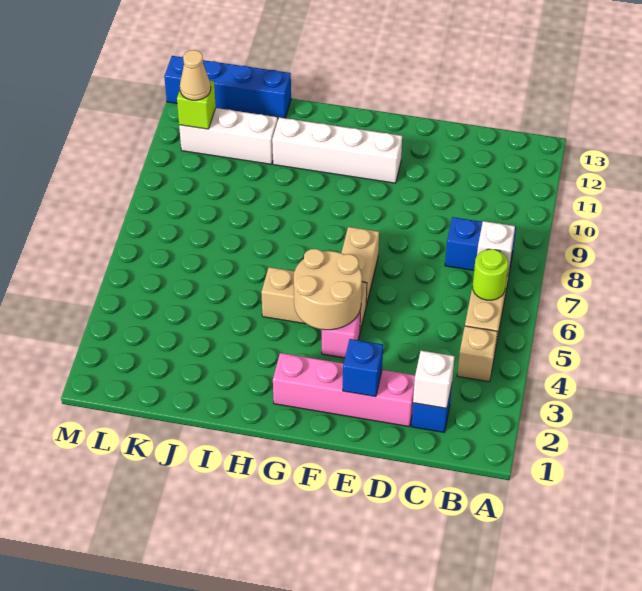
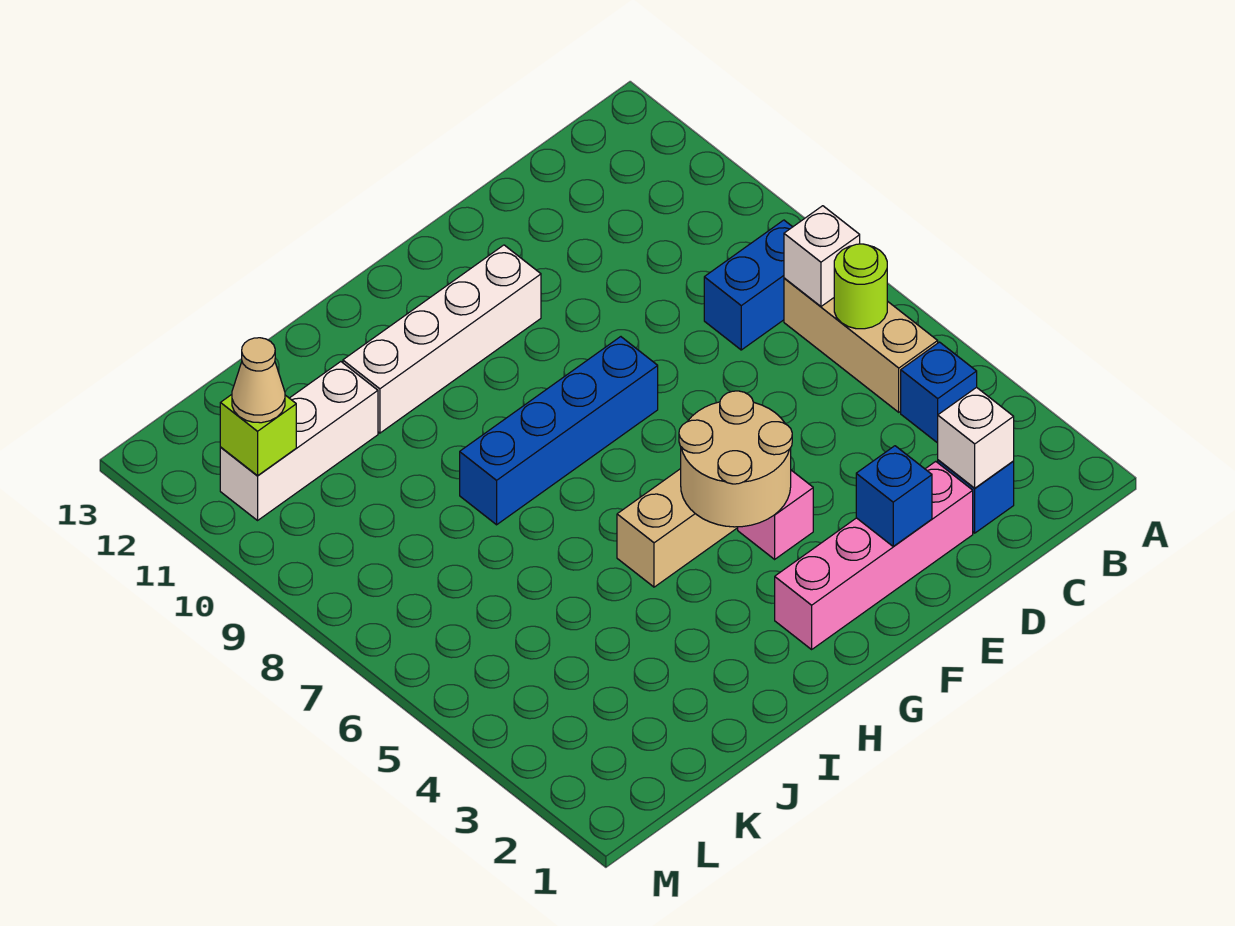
tan brick B4 level 1 -> blue brick B4 level 1
tan brick F6:F7 level 1 -> none
blue brick J13:M13 level 1 -> blue brick F8:I8 level 1

